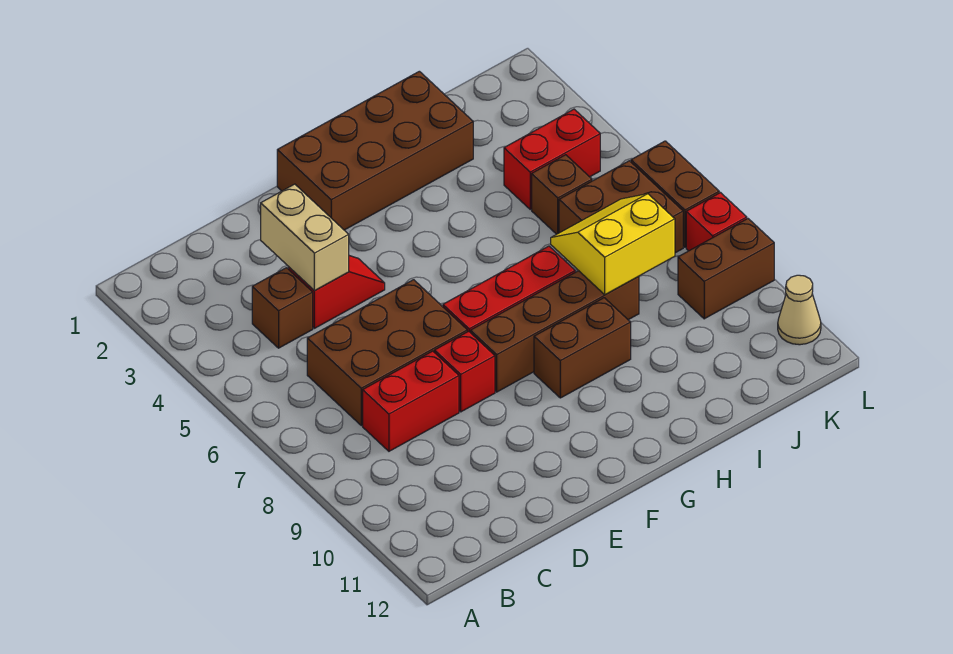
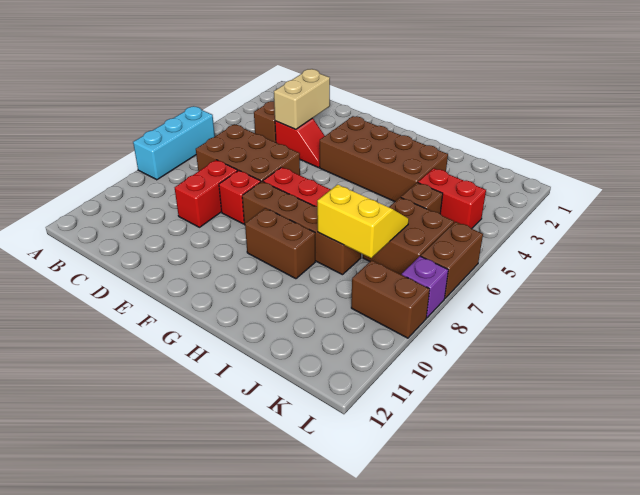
none -> cyan brick A6:A8 level 1
red brick C8:D8 level 1 -> red brick D8:D9 level 1
brown brick F1:I2 level 1 -> brown brick F3:I4 level 1
red brick L8 level 1 -> purple brick L8 level 1
tan cone L11 level 1 -> none

